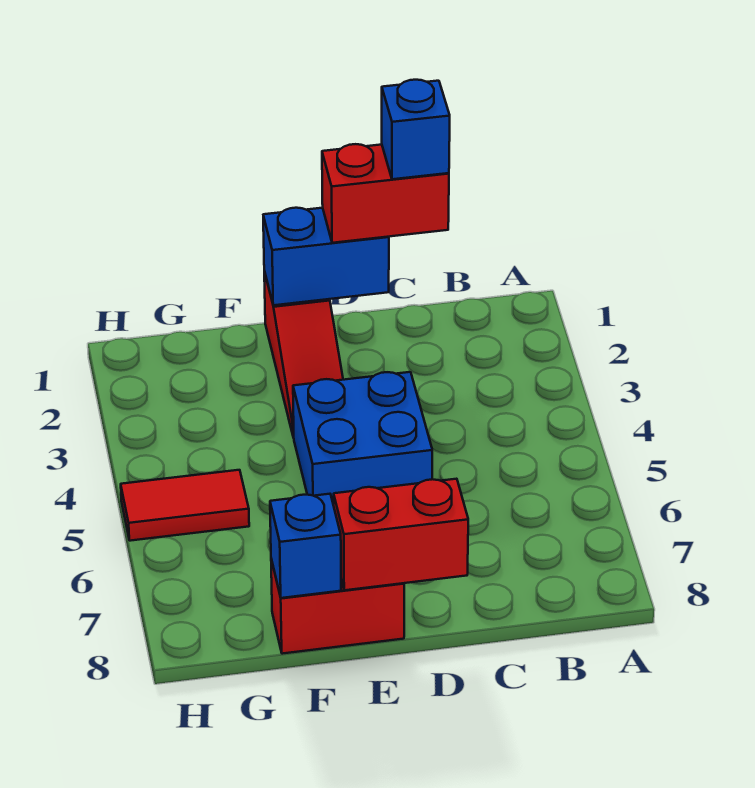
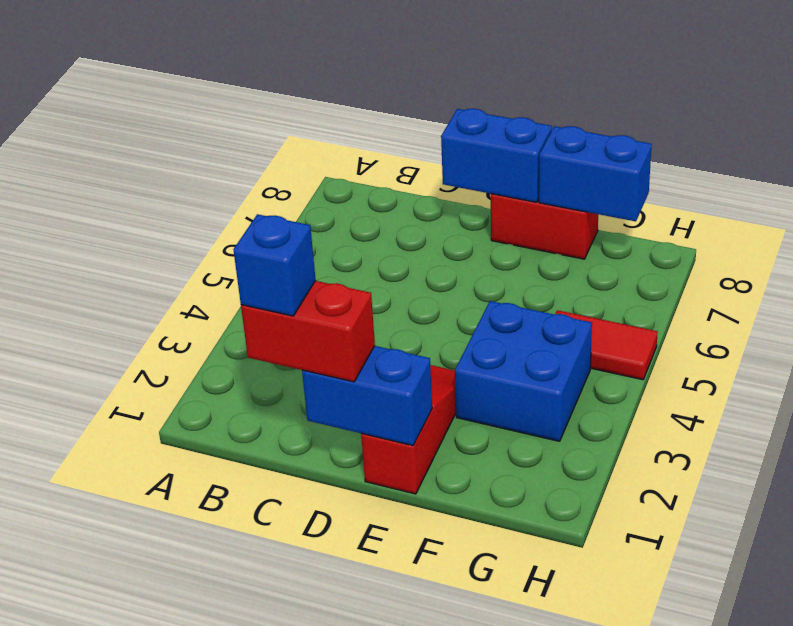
blue brick D4:E5 level 1 -> blue brick F3:G4 level 1
red brick D8:E8 level 2 -> blue brick D8:E8 level 2
blue brick F8 level 2 -> blue brick F8:G8 level 2

